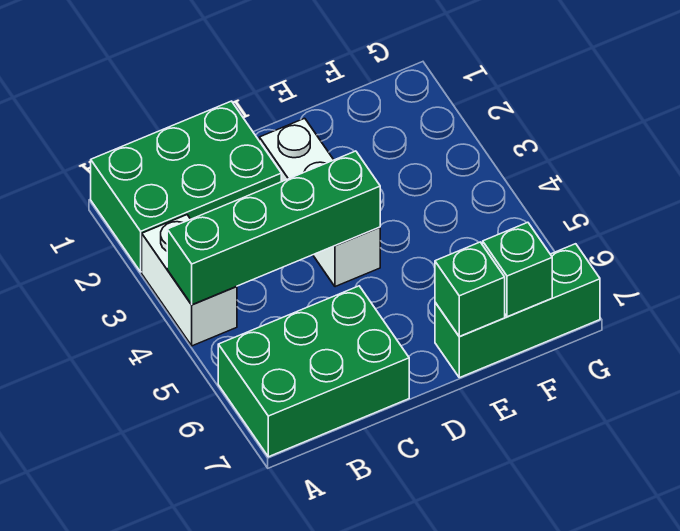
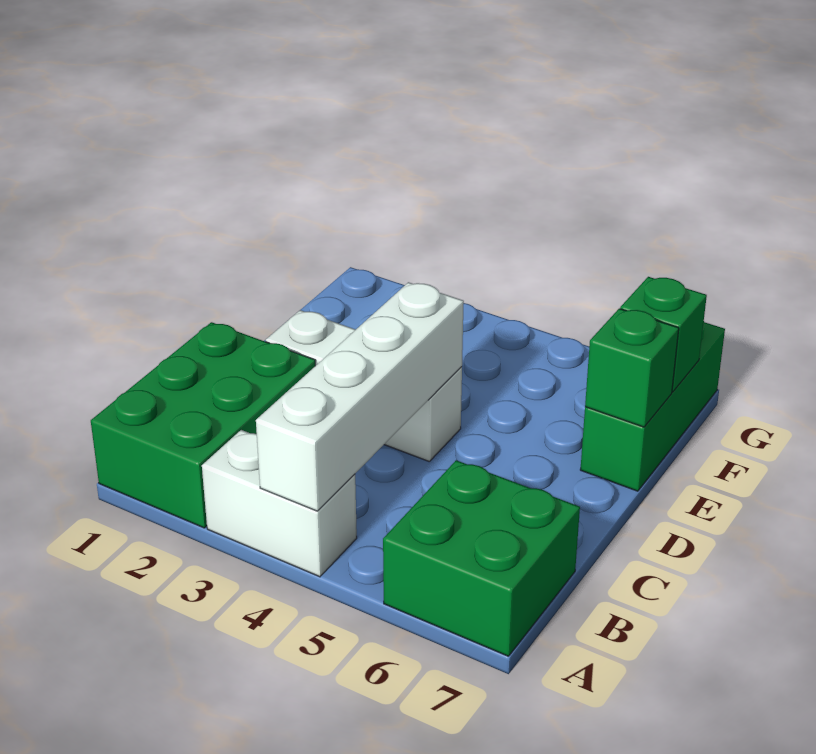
green brick A4:D4 level 2 -> white brick A4:D4 level 2
green brick A6:C7 level 1 -> green brick A6:B7 level 1

